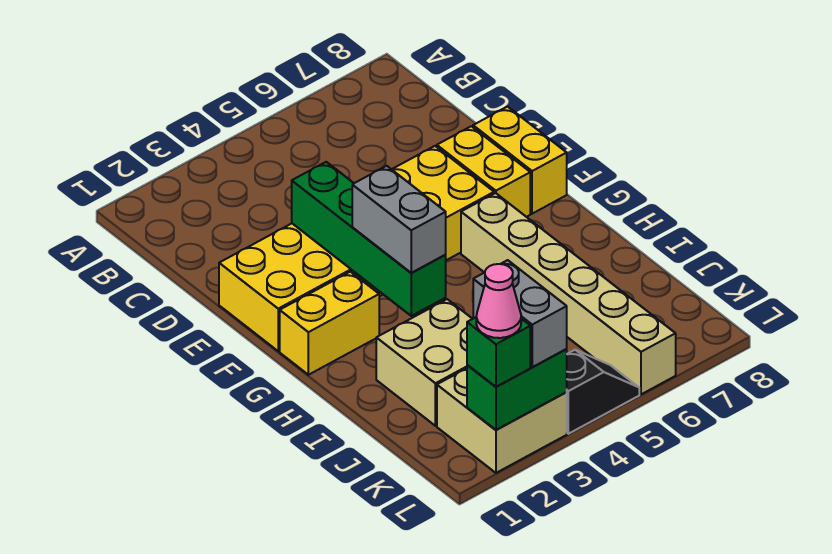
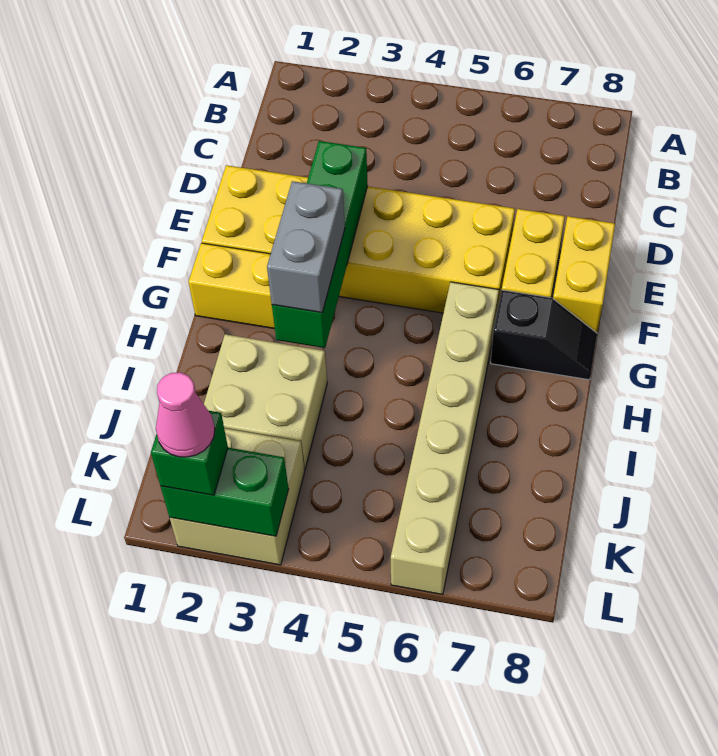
grey brick K3:L3 level 3 -> none
black slope L4:L5 level 1 top 4 -> black slope G7:G8 level 1 top 7

